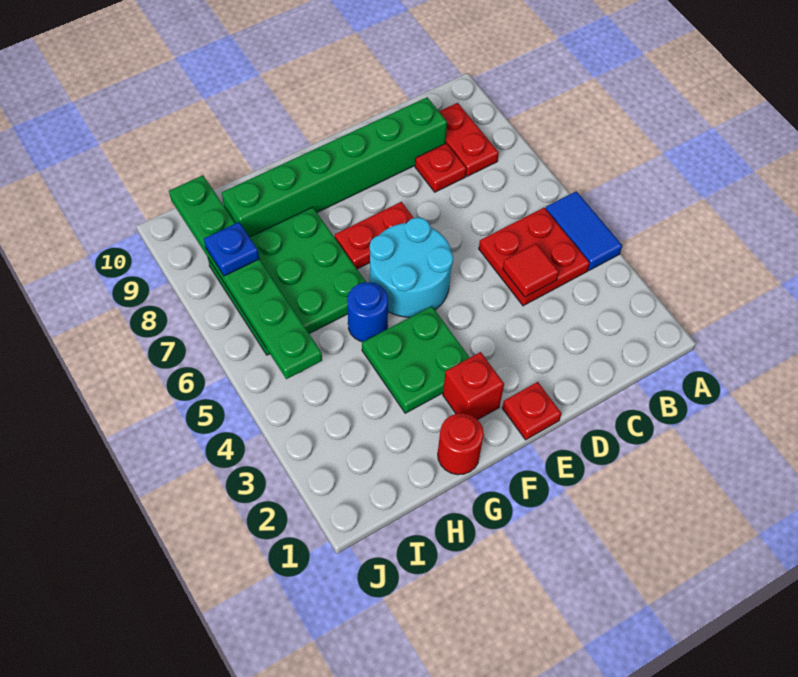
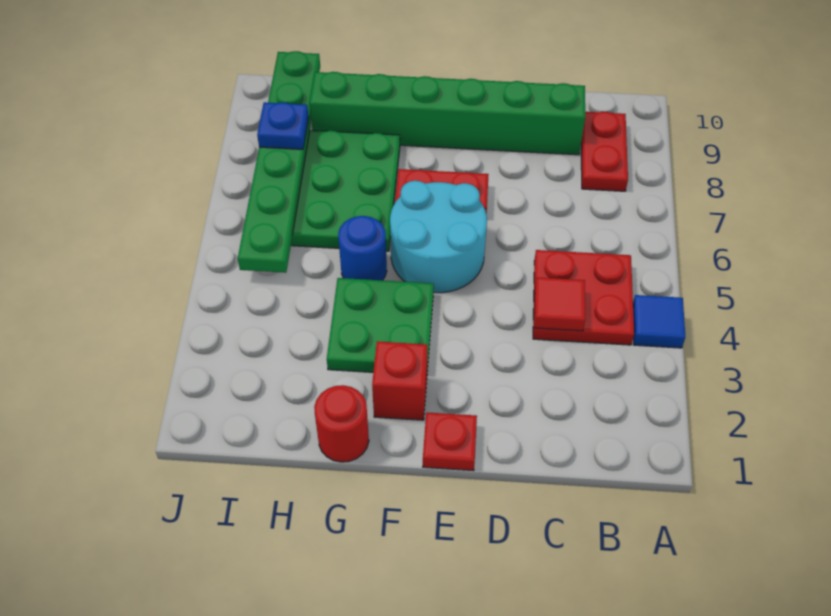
blue tile A4:A5 level 1 -> blue tile A4 level 1
red plate C8 level 1 -> none

